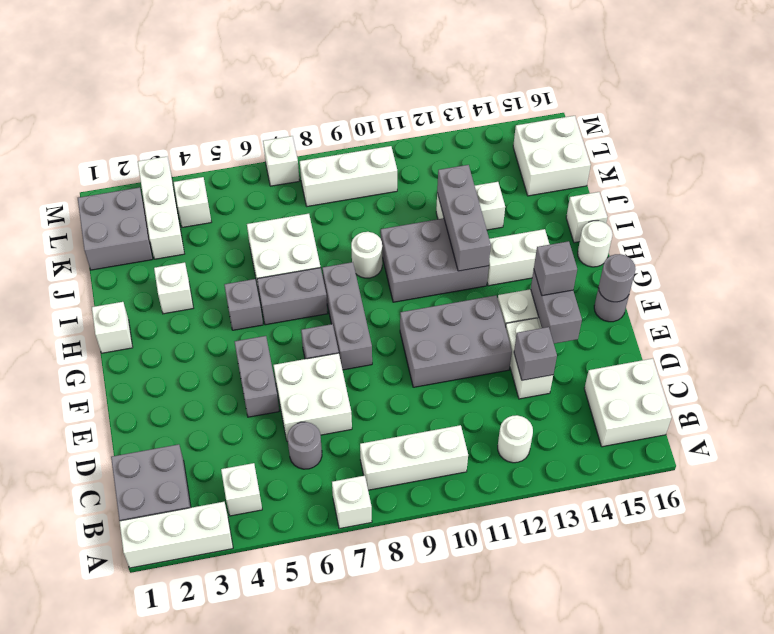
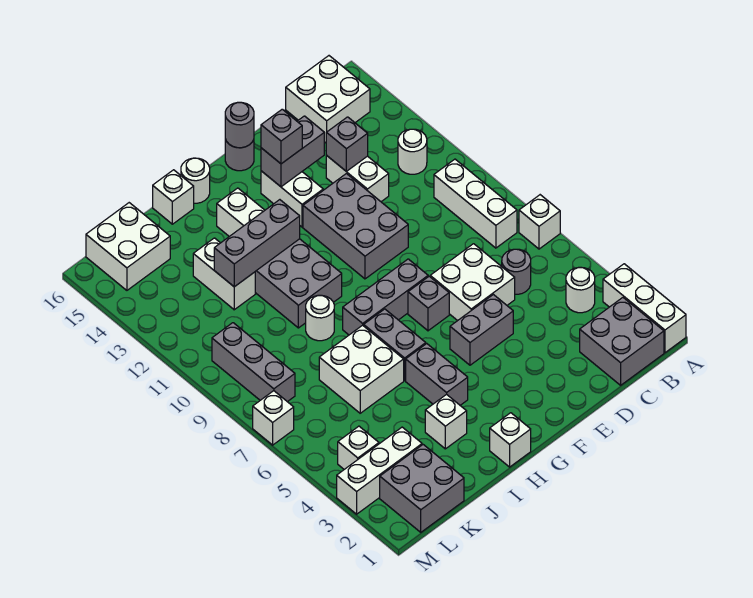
white brick B4 level 1 -> white round brick B4 level 1
white brick D13:E13 level 1 -> white brick D12:D13 level 1
grey brick H5 level 1 -> grey brick H4:H5 level 1
white brick L8:L10 level 1 -> grey brick L8:L10 level 1

